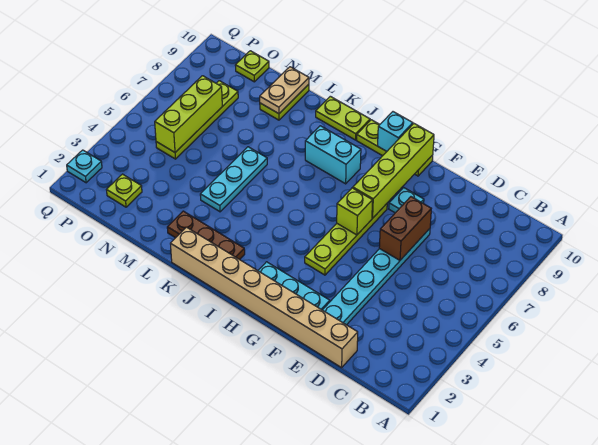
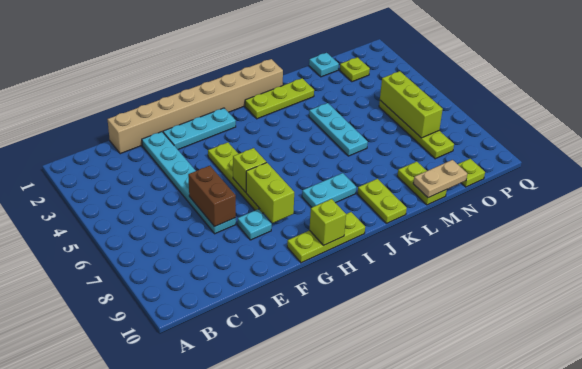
lime brick G7:G10 level 2 -> lime brick G7:G8 level 2
cyan brick H10 level 2 -> lime brick H10 level 2
cyan brick I8:J8 level 1 -> cyan plate I8:J8 level 1
brown plate J2:L2 level 1 -> lime plate J2:L2 level 1
lime plate J10:K10 level 1 -> lime plate K9:K10 level 1
tan plate M9:M10 level 2 -> tan plate M10:N10 level 2
cyan plate Q2 level 1 -> cyan plate N1 level 1

